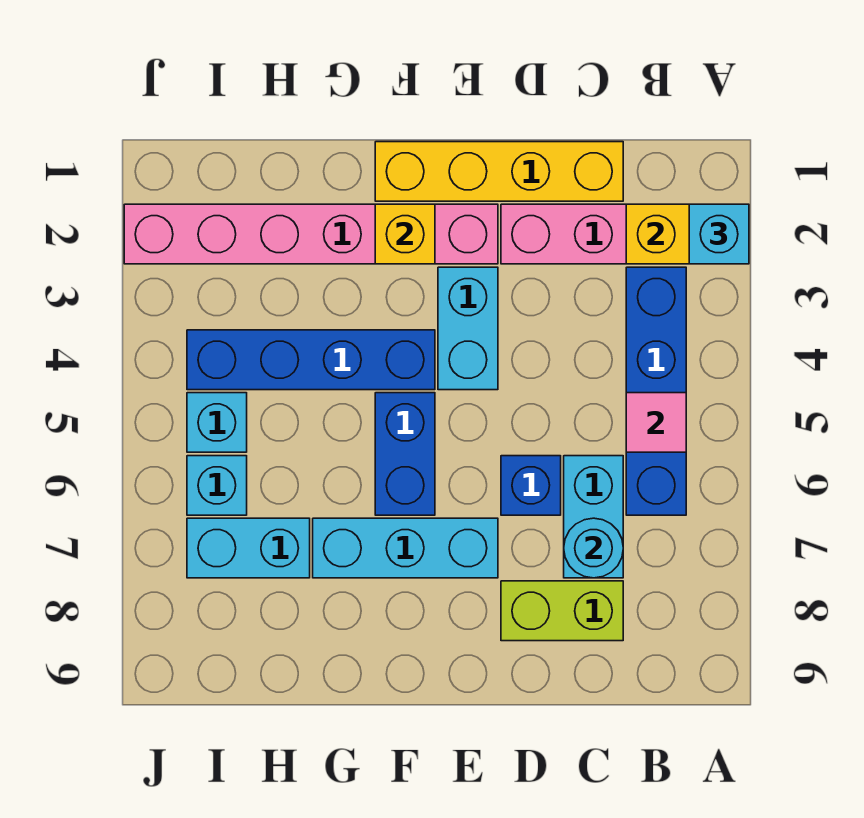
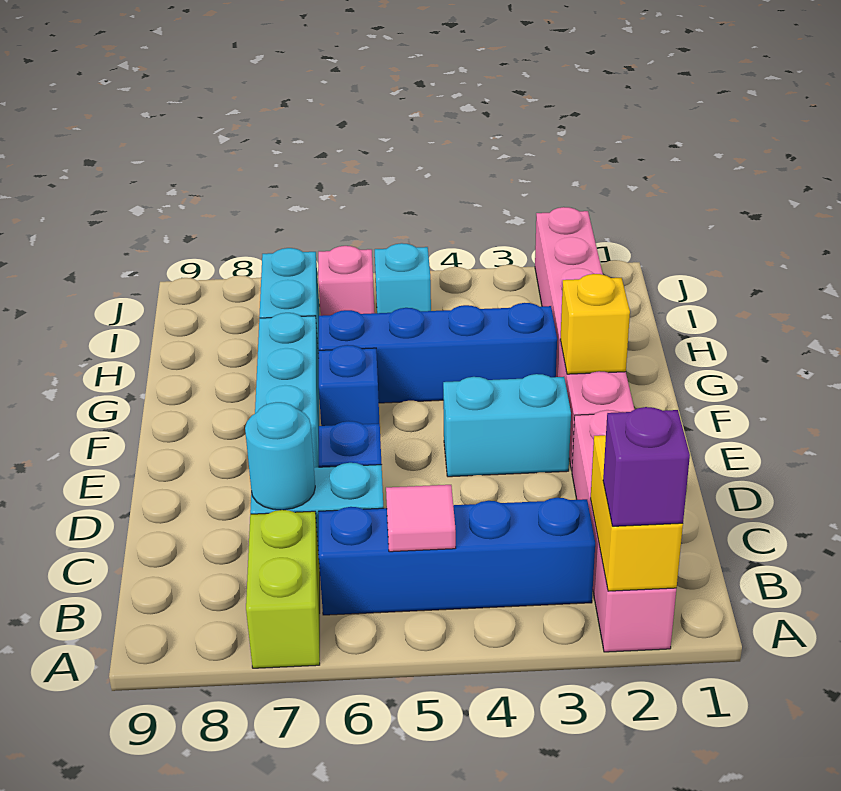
cyan brick A2 level 3 -> purple brick A2 level 3
yellow brick C1:F1 level 1 -> none
lime brick C8:D8 level 1 -> lime brick A7:B7 level 1
blue brick F4:I4 level 1 -> blue brick G3:G6 level 1
blue brick F5:F6 level 1 -> blue brick F6 level 1
cyan brick I6 level 1 -> pink brick I6 level 1

